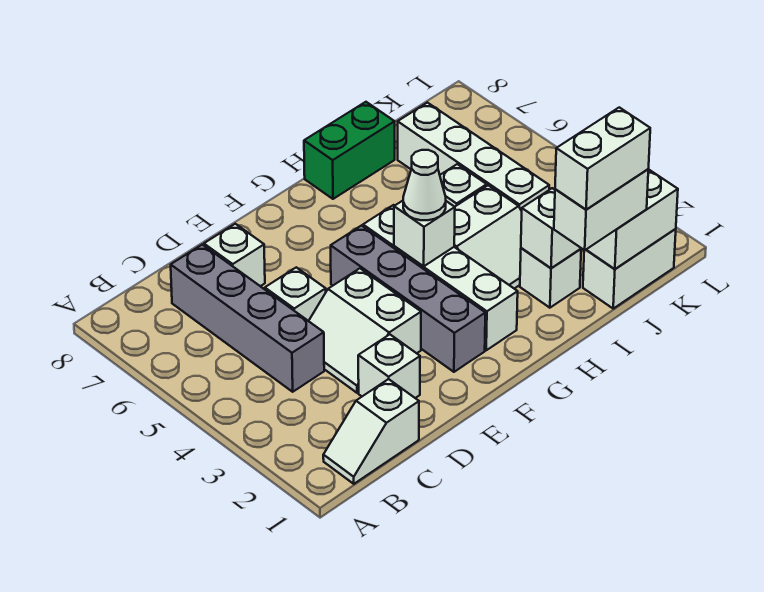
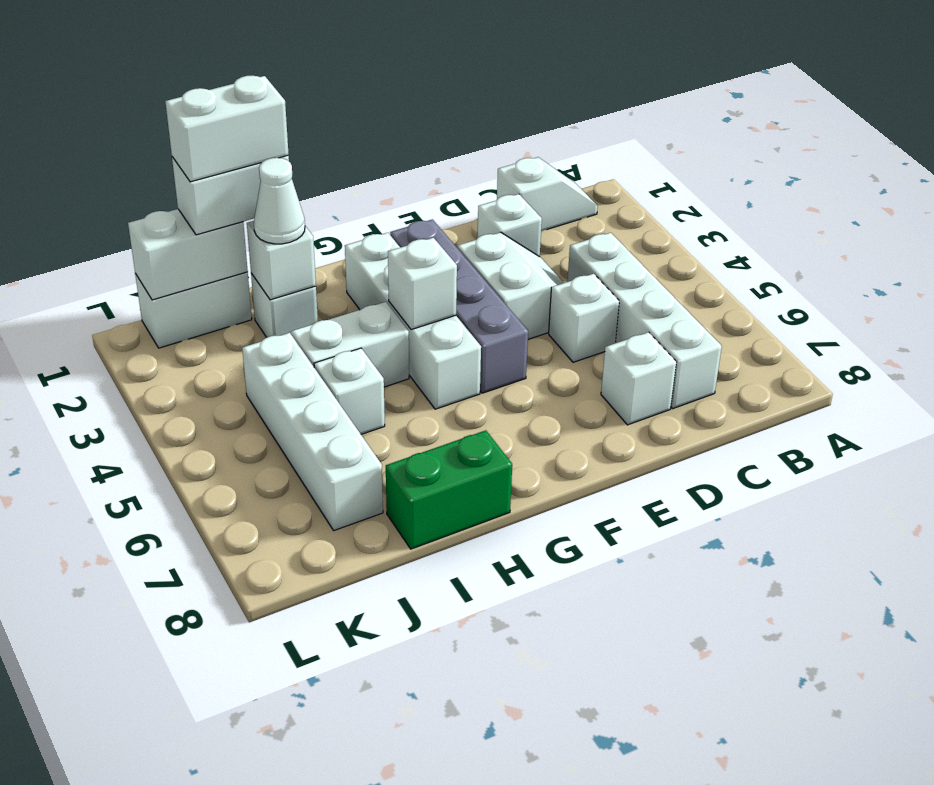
grey brick C4:C7 level 1 -> white brick C4:C7 level 1
white cone G4 level 3 -> white cone I2 level 3

